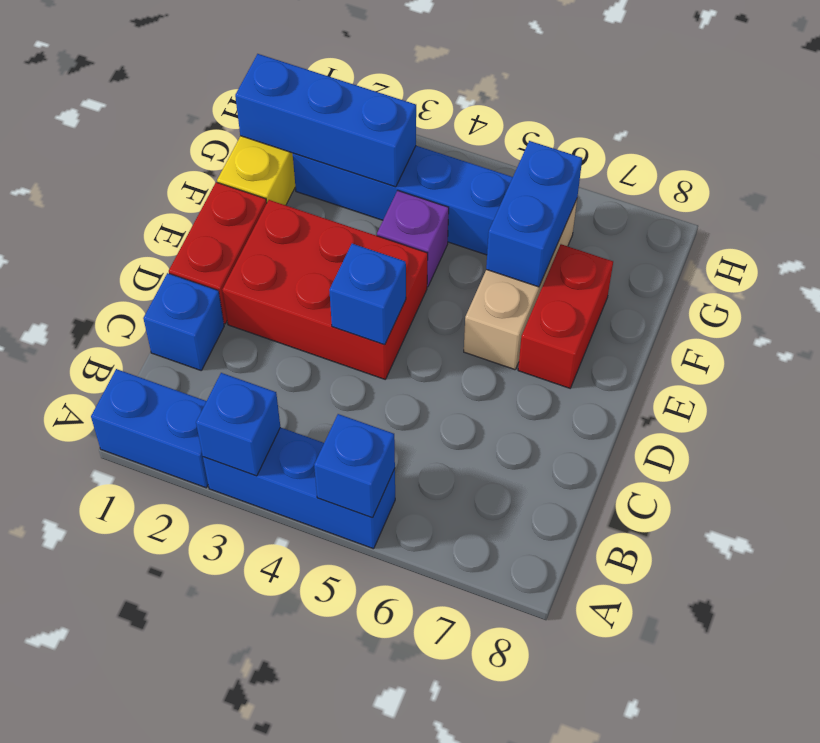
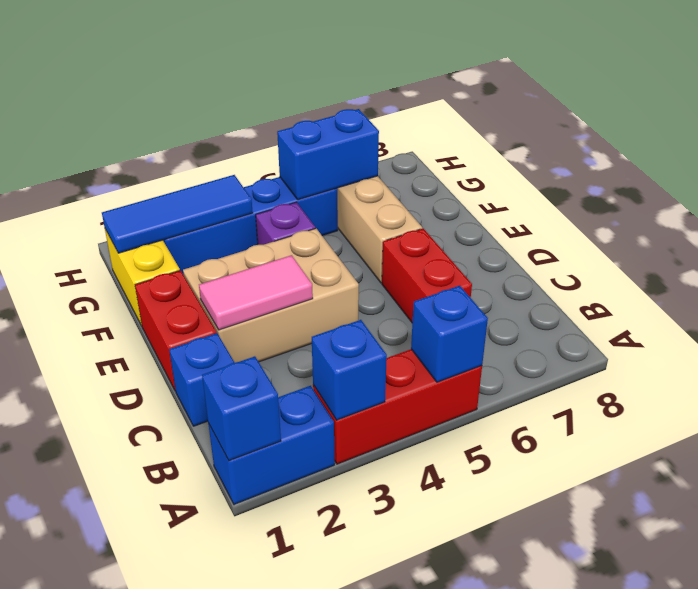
blue brick A3:A5 level 1 -> red brick A3:A5 level 1
red brick D2:E4 level 1 -> tan brick D2:E4 level 1
none -> pink tile D2:D3 level 2
blue brick D4 level 2 -> blue brick A1 level 2
red brick E7:F7 level 1 -> red brick C6:D6 level 1
blue brick F6:G6 level 2 -> blue brick G5:G6 level 2
blue brick G1:G3 level 2 -> blue tile G1:G3 level 2

